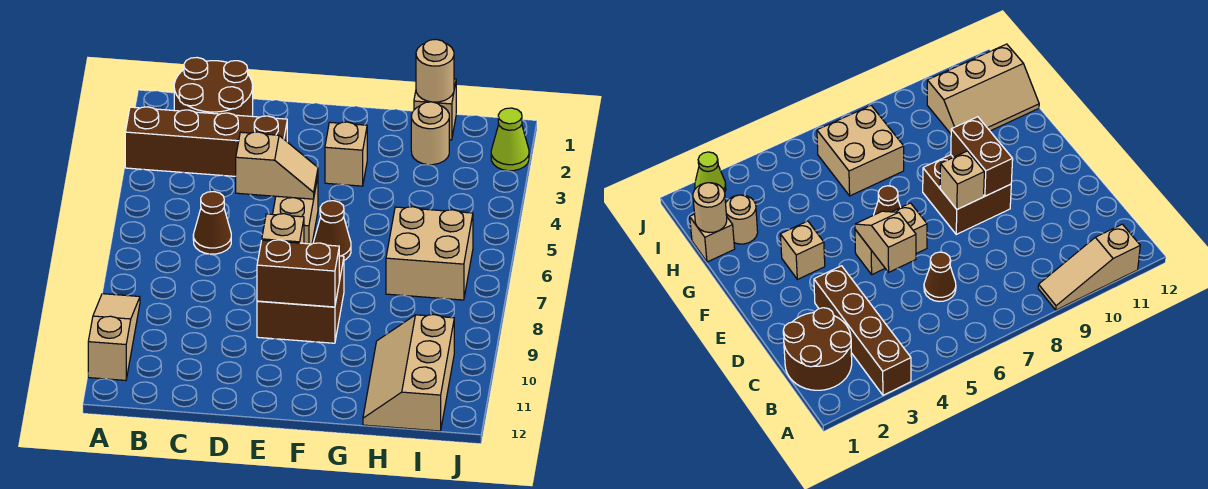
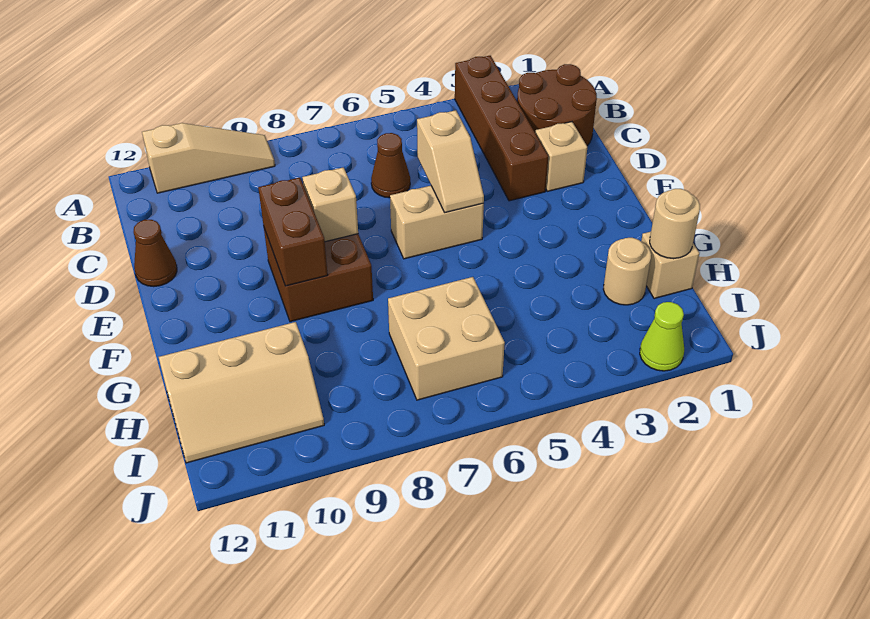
tan brick F3 level 1 -> tan brick D2 level 1
brown cone F6 level 1 -> brown cone D12 level 1
tan slope H10:I12 level 1 top I -> tan slope H10:I12 level 1 top H

